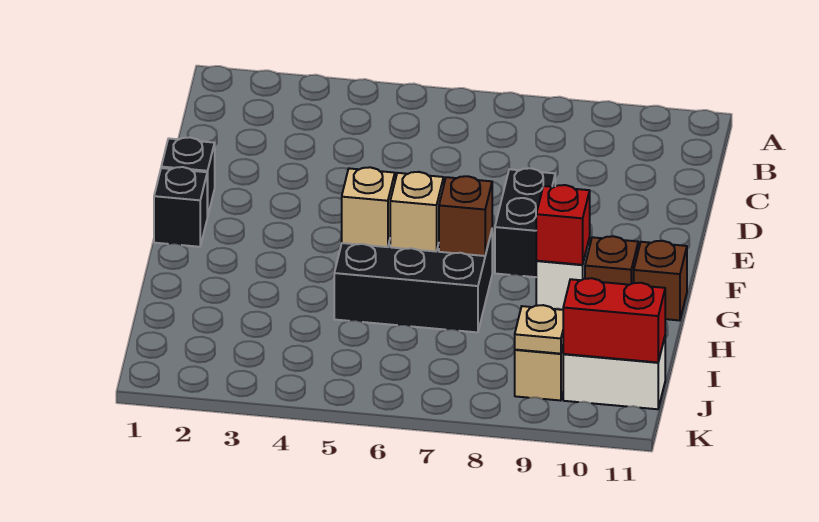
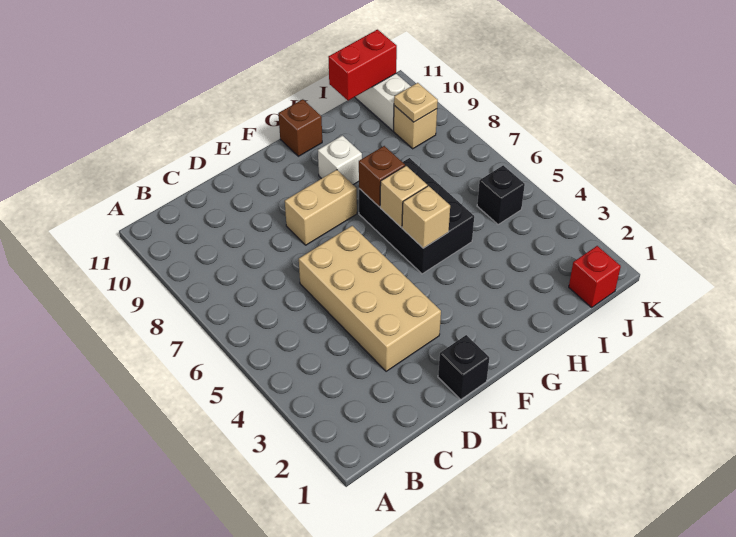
none -> tan brick D3:E6 level 1
black brick E8:F8 level 1 -> tan brick E8:F8 level 1
black brick F1 level 1 -> black brick J5 level 1
red brick G9 level 2 -> red brick J1 level 1
brown brick G10 level 1 -> none
red brick J10:J11 level 2 -> red brick I11:J11 level 2

